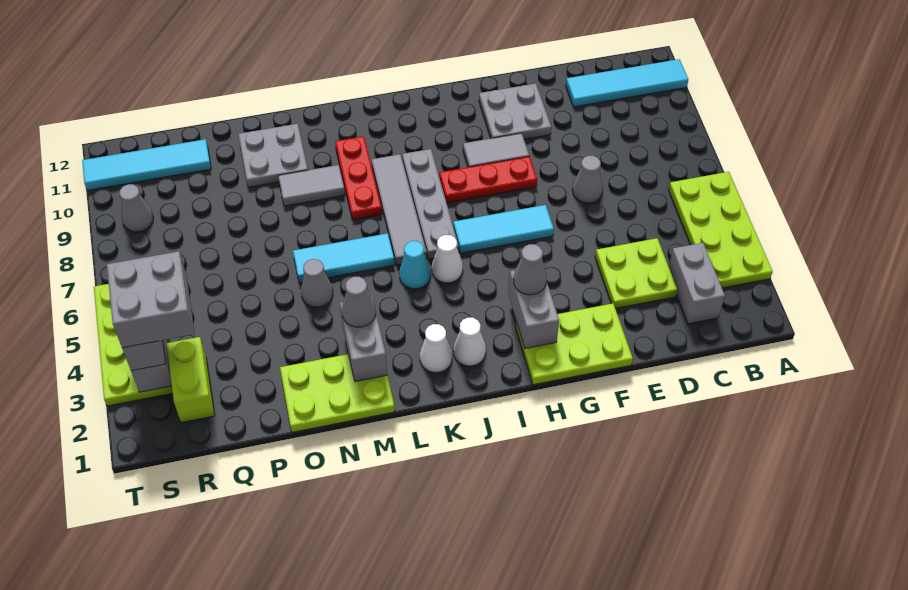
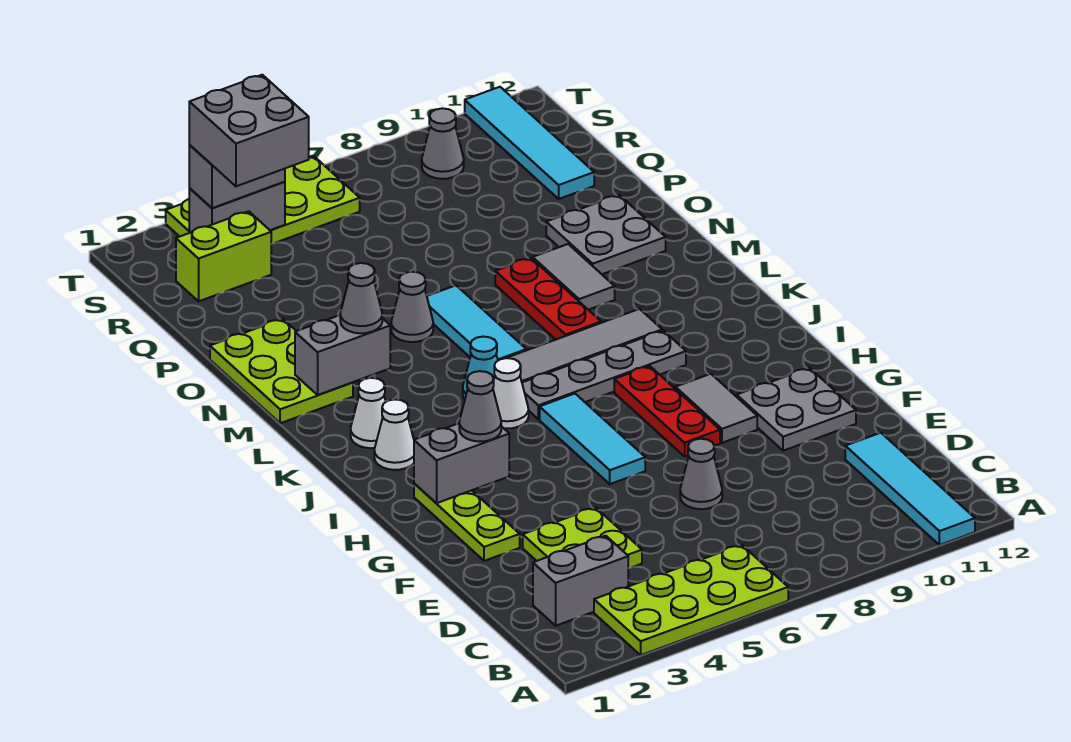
lime plate F1:H2 level 1 -> lime plate F2:H2 level 1
red plate L8:L10 level 1 -> red plate L8:N8 level 1

